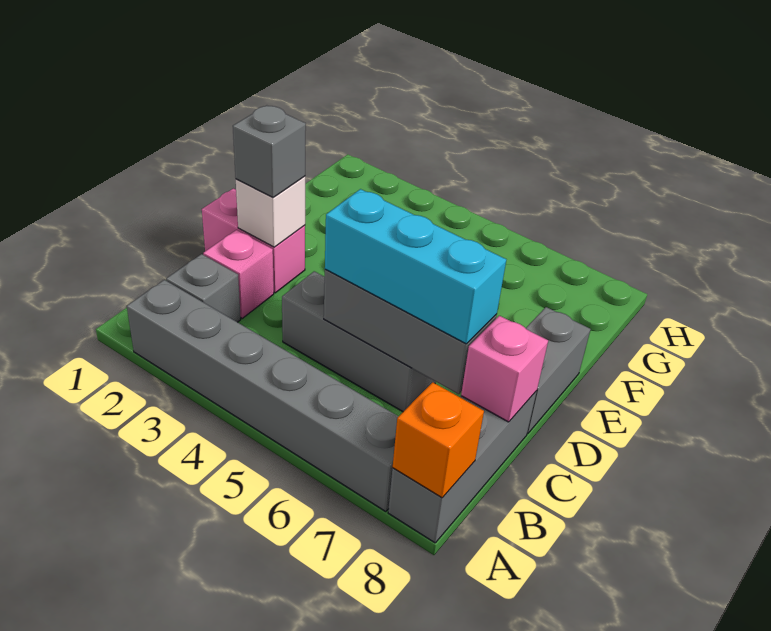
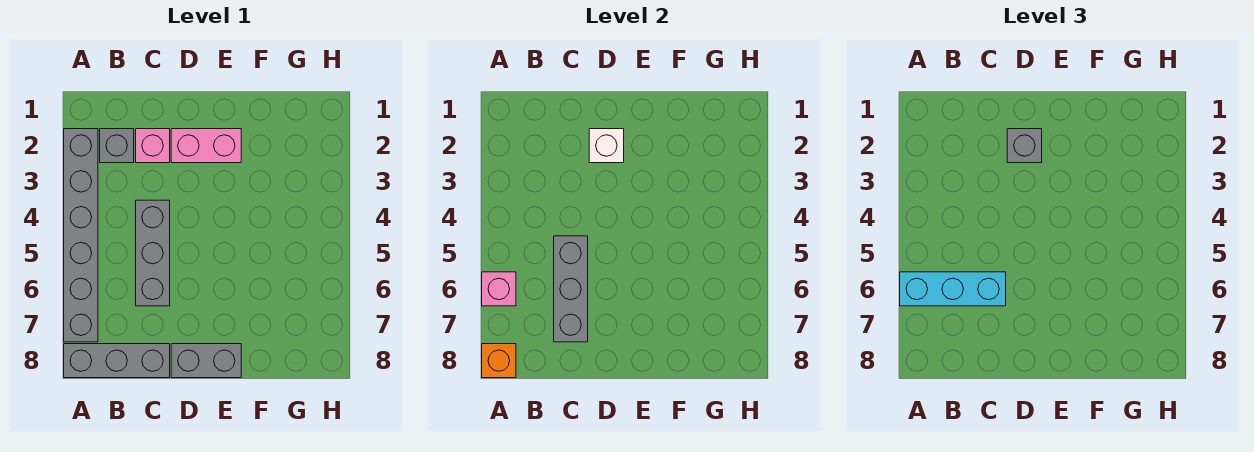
cyan brick C5:C7 level 3 -> cyan brick A6:C6 level 3
pink brick C8 level 2 -> pink brick A6 level 2
pink brick D1:D2 level 1 -> pink brick D2:E2 level 1

